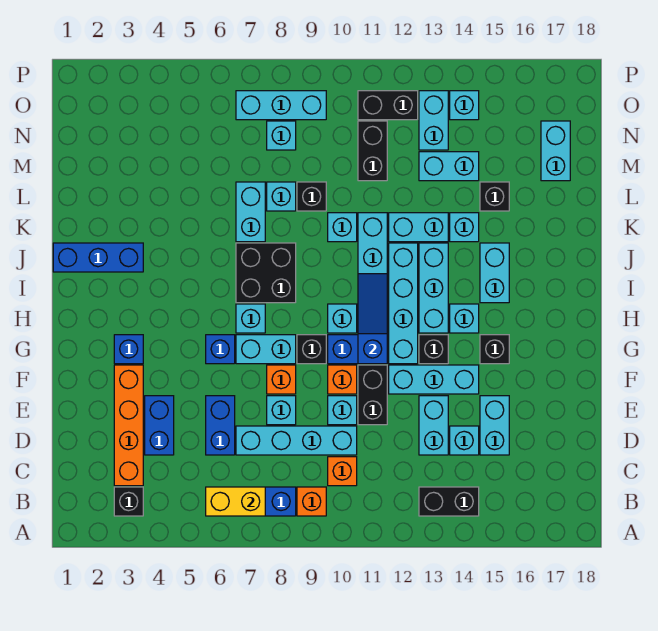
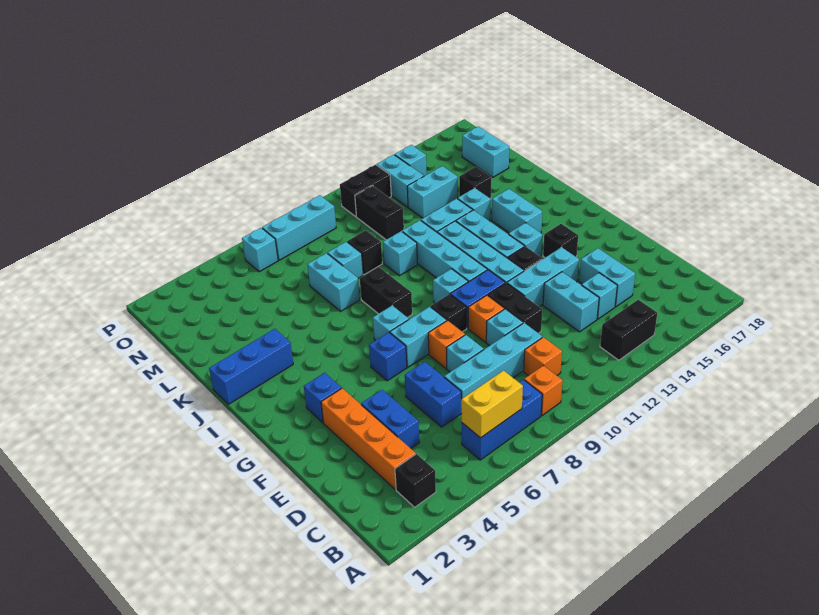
blue slope G11:I11 level 2 top G -> none
black brick I7:J8 level 1 -> black brick I8:J8 level 1
cyan brick N8 level 1 -> cyan brick O6 level 1

